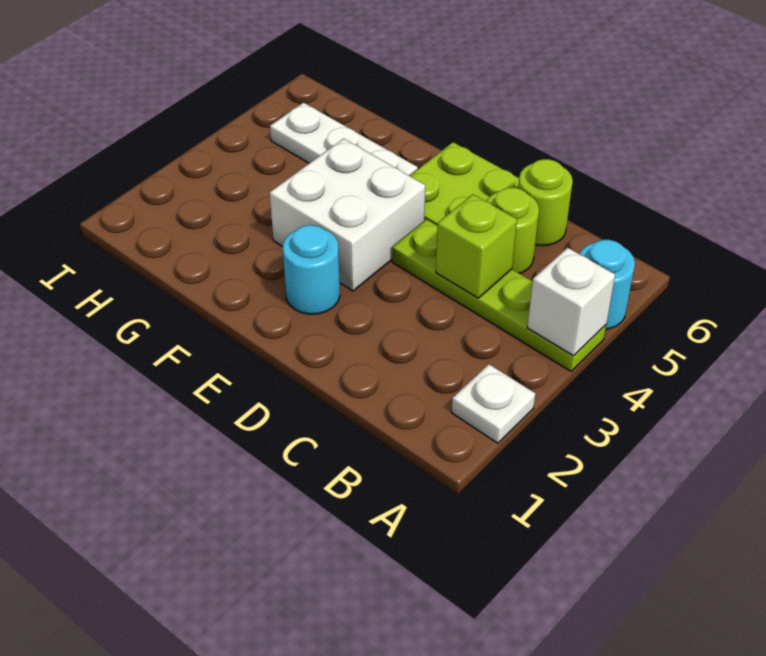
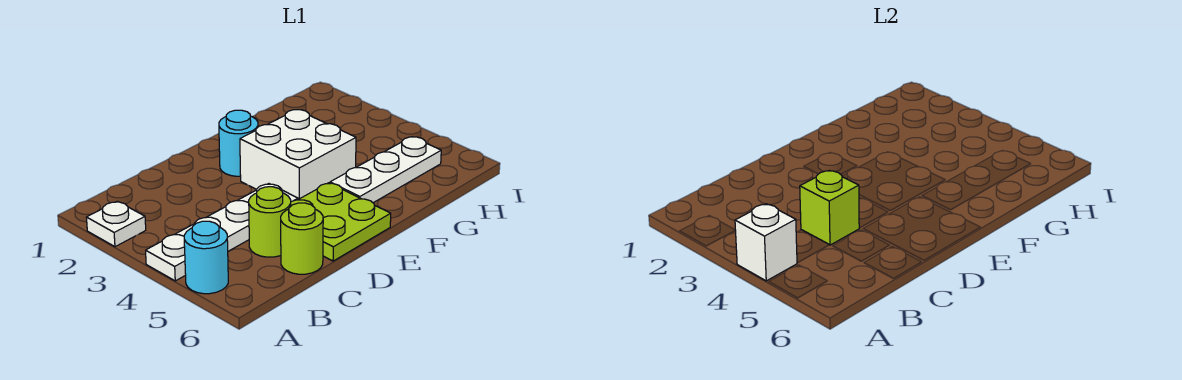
lime plate A4:D4 level 1 -> white plate A4:D4 level 1

